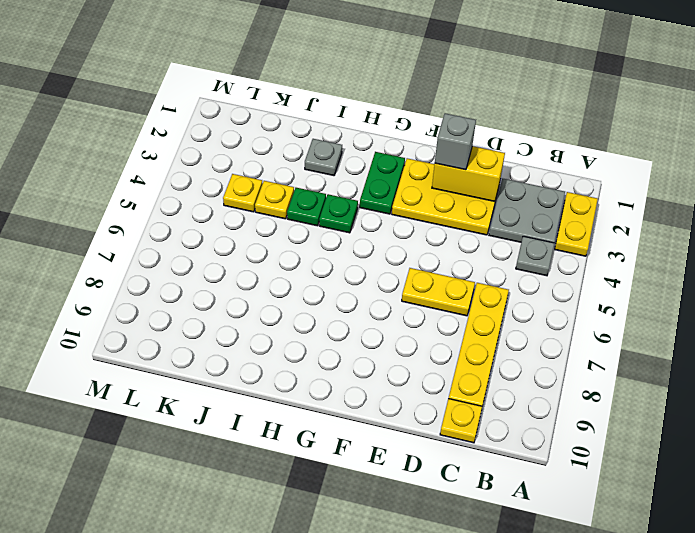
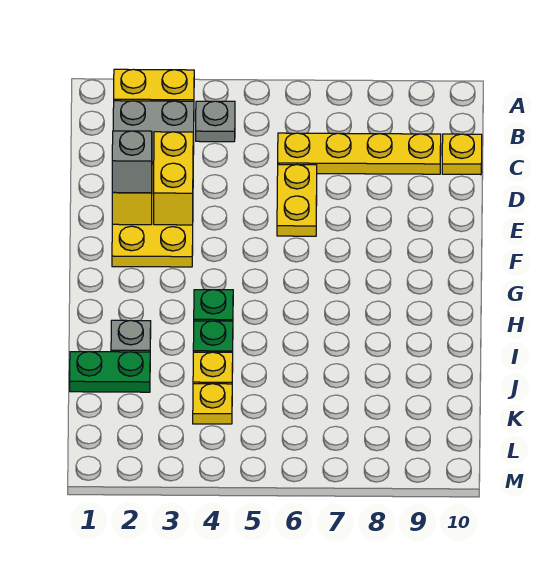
none -> yellow brick D3:E3 level 2
green plate G2:G3 level 1 -> green plate J1:J2 level 1

